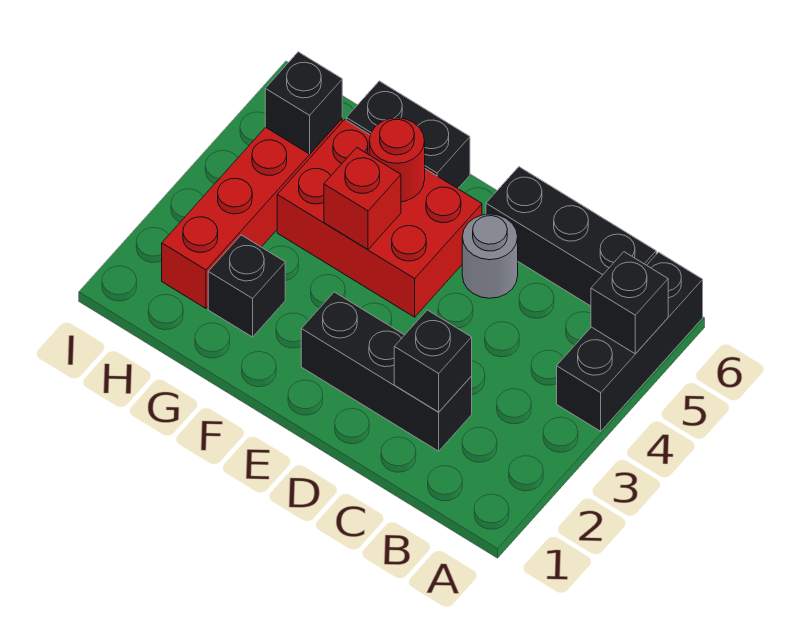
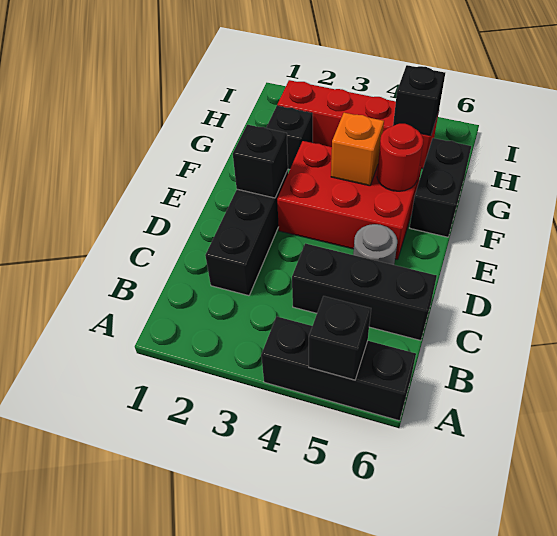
black brick B6:D6 level 1 -> black brick C4:C6 level 1
black brick C2 level 2 -> black brick E2 level 2
red brick E4:G5 level 1 -> red brick E3:F5 level 1
red brick F4 level 2 -> orange brick F4 level 2

